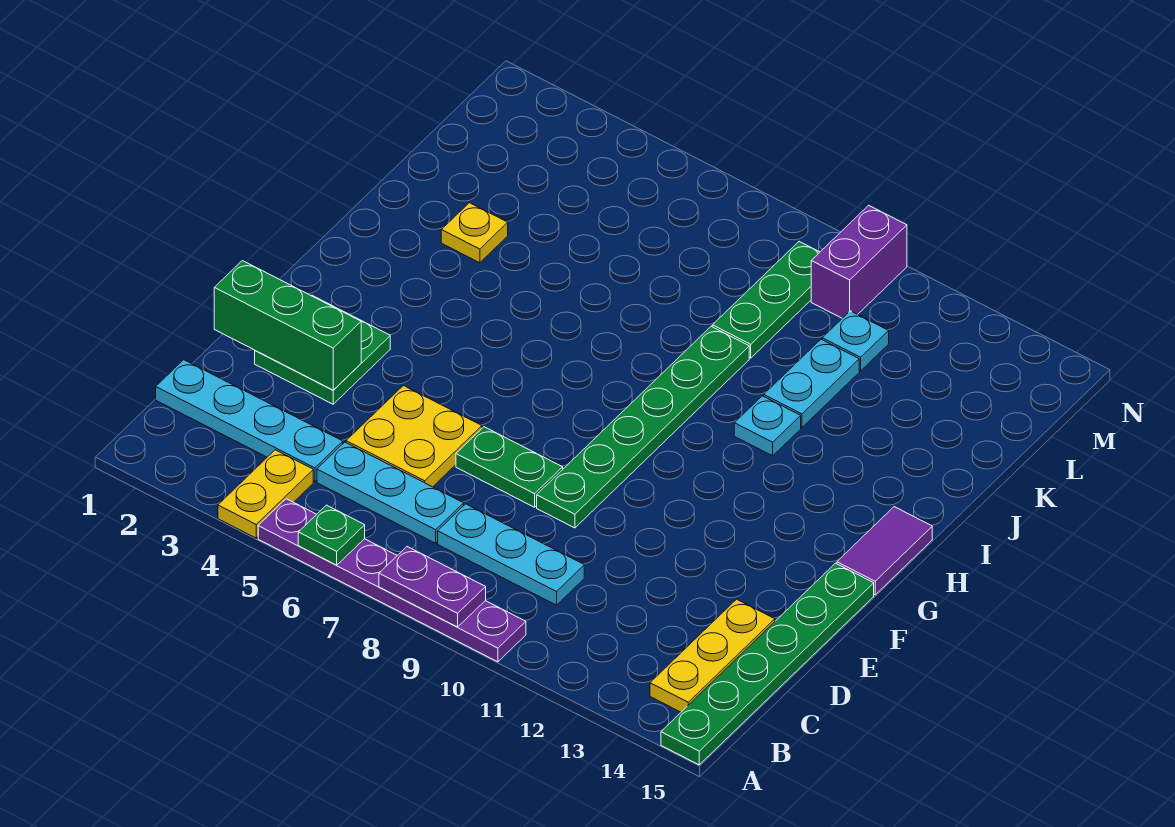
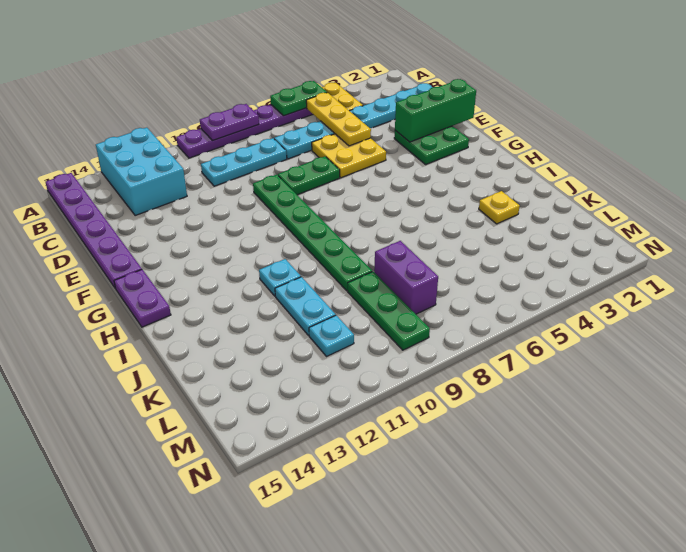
green plate A6 level 2 -> green plate A5:A6 level 2
none -> cyan brick A12:C13 level 1
green plate A15:F15 level 1 -> purple plate A15:F15 level 1
yellow plate B14:D14 level 1 -> yellow plate B5:D5 level 2
purple tile G15:H15 level 1 -> purple plate G15:H15 level 1
purple brick M10:N10 level 1 -> purple brick K8:L8 level 1

